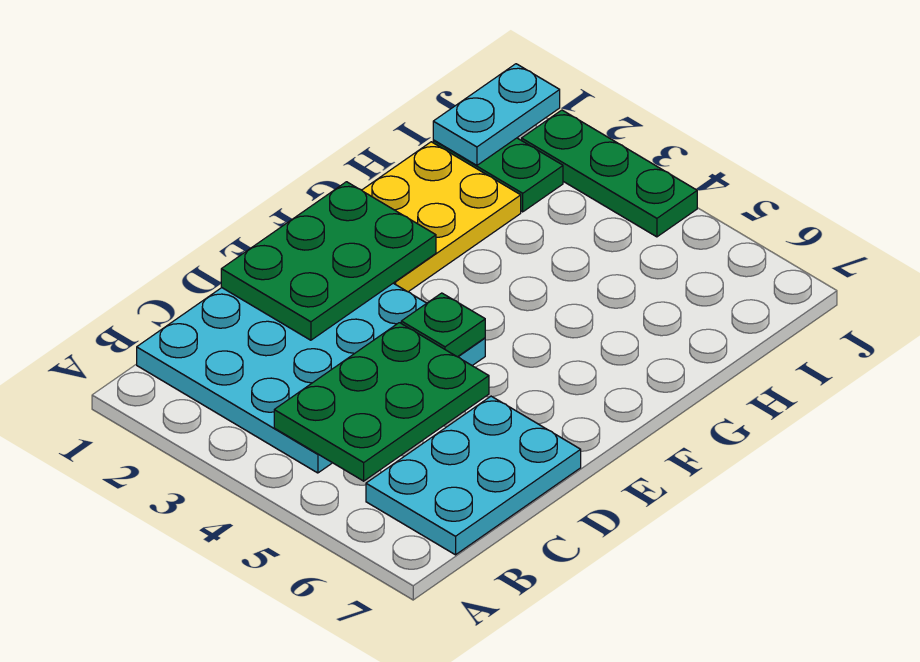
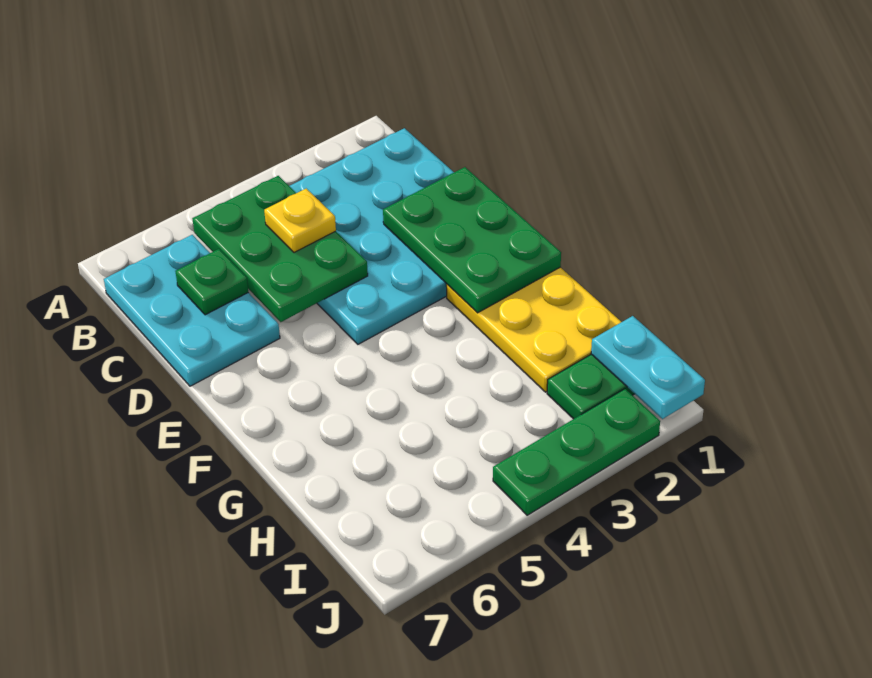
none -> yellow plate C4 level 3
green plate E4 level 2 -> green plate C6 level 2

